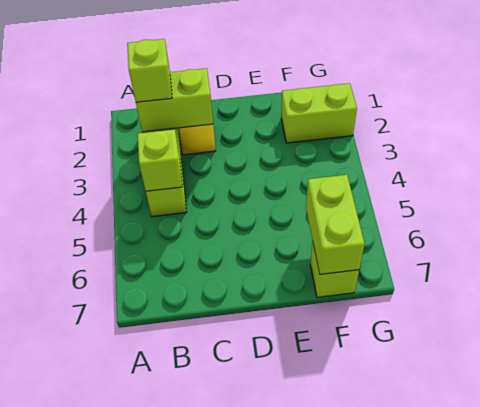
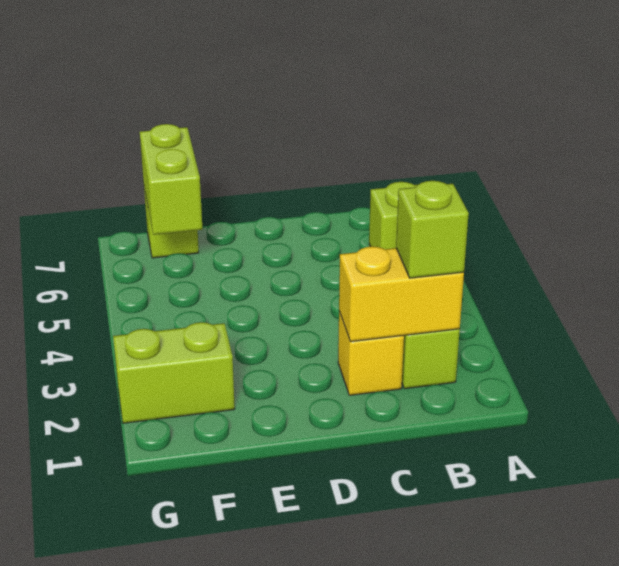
lime brick B2:C2 level 2 -> yellow brick B2:C2 level 2

